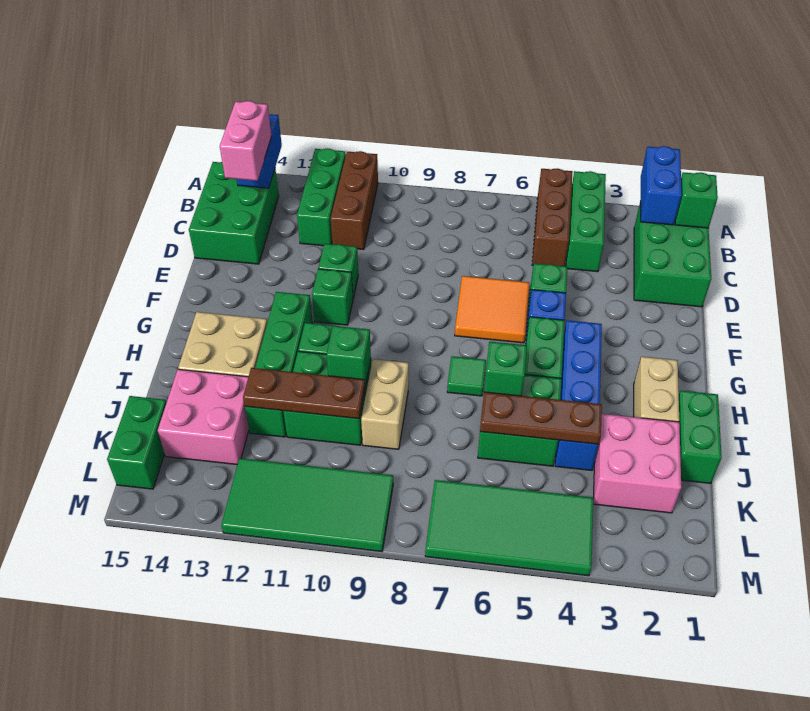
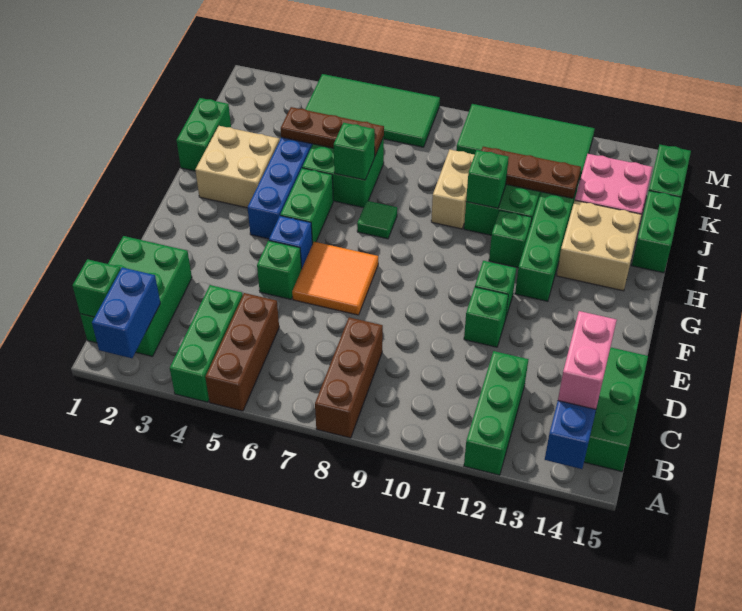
brown brick A11:C11 level 1 -> brown brick A8:C8 level 1
tan brick H2:I2 level 1 -> tan brick H2:I3 level 1
none -> green brick I15:J15 level 1
pink brick J2:K3 level 1 -> none

